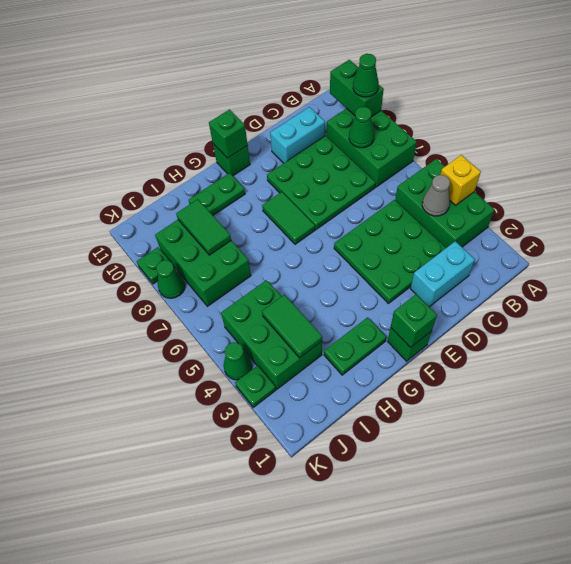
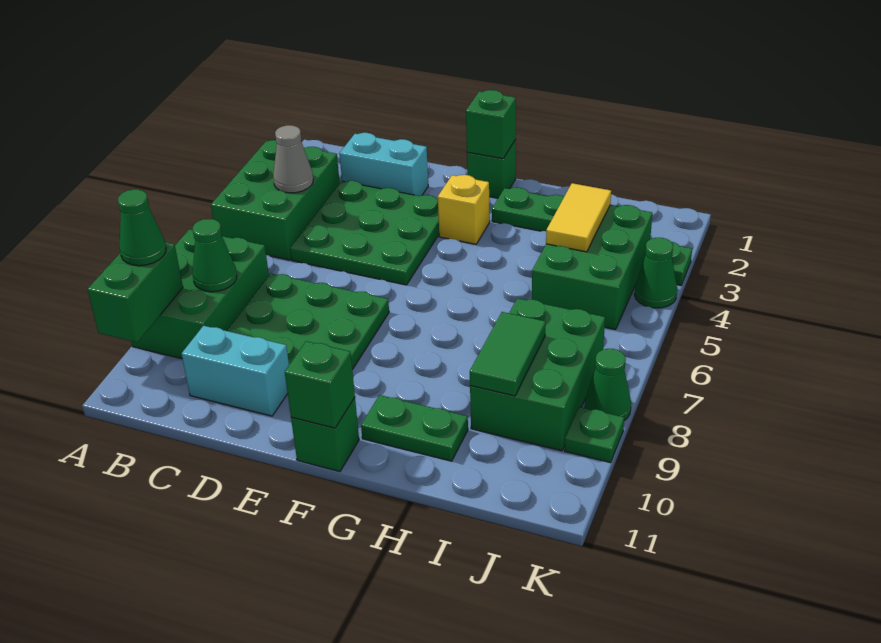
yellow brick A4 level 2 -> yellow brick F3 level 1
green tile F7:F8 level 1 -> none
green tile I3:I4 level 2 -> yellow tile I3:I4 level 2

